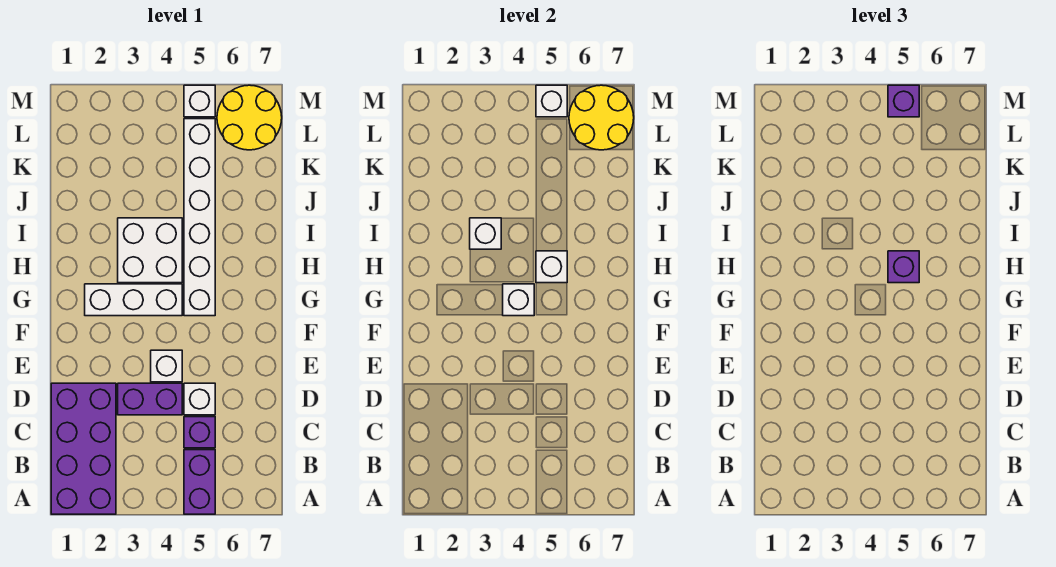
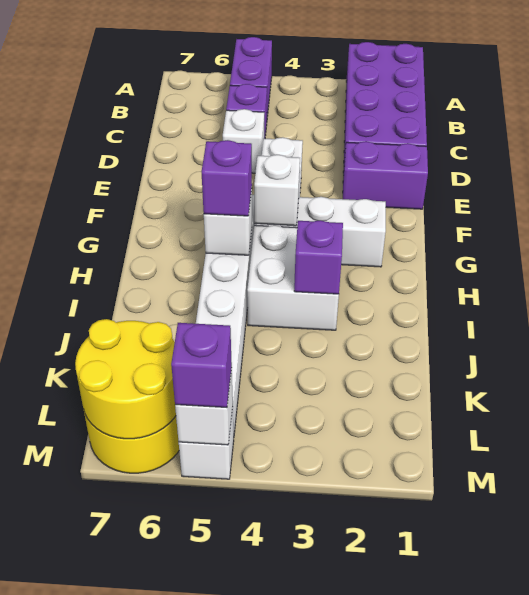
purple brick D3:D4 level 1 -> purple brick E1:E2 level 1
white brick I3 level 2 -> purple brick I3 level 2

